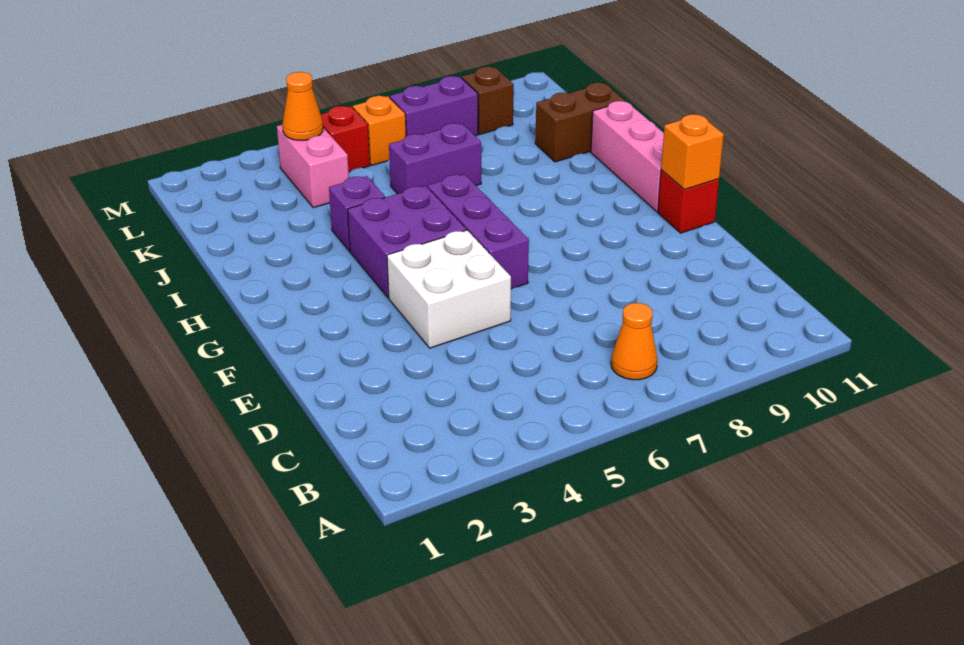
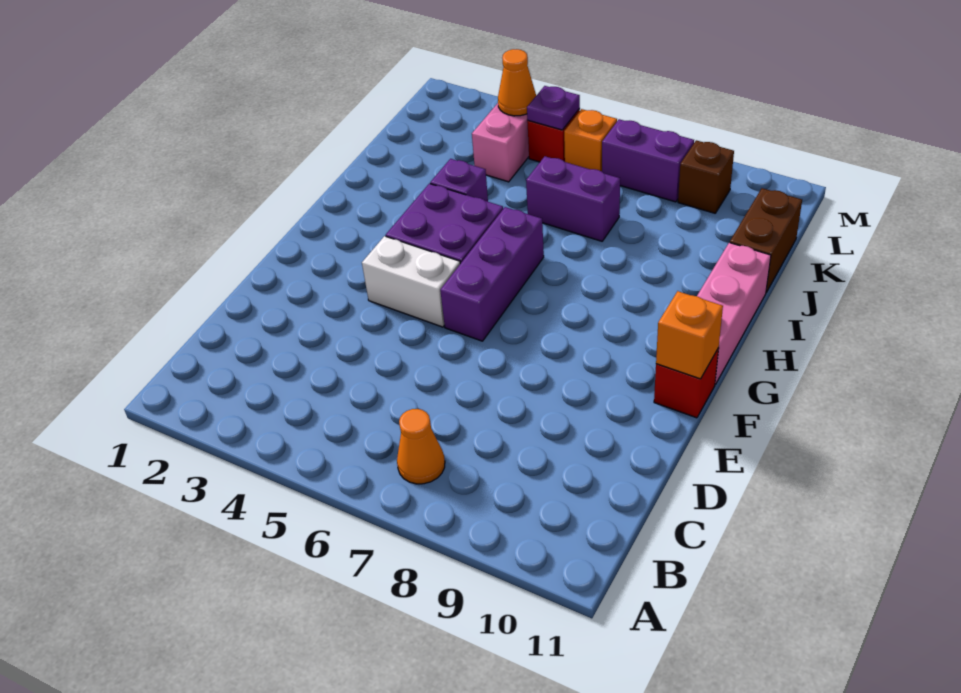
white brick E4:F5 level 1 -> white brick F4:F5 level 1
brown brick J10:J11 level 1 -> brown brick J11:K11 level 1
none -> purple plate L5 level 2

